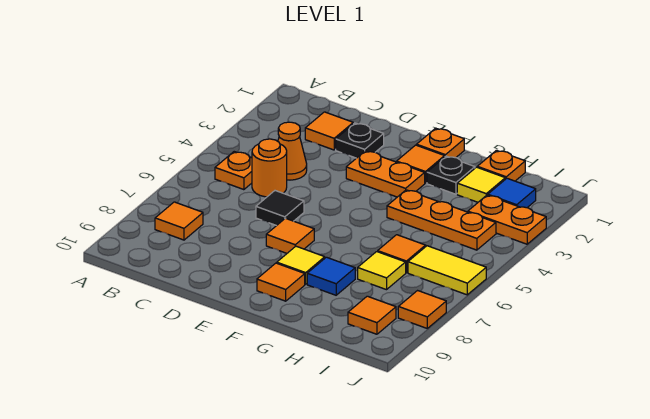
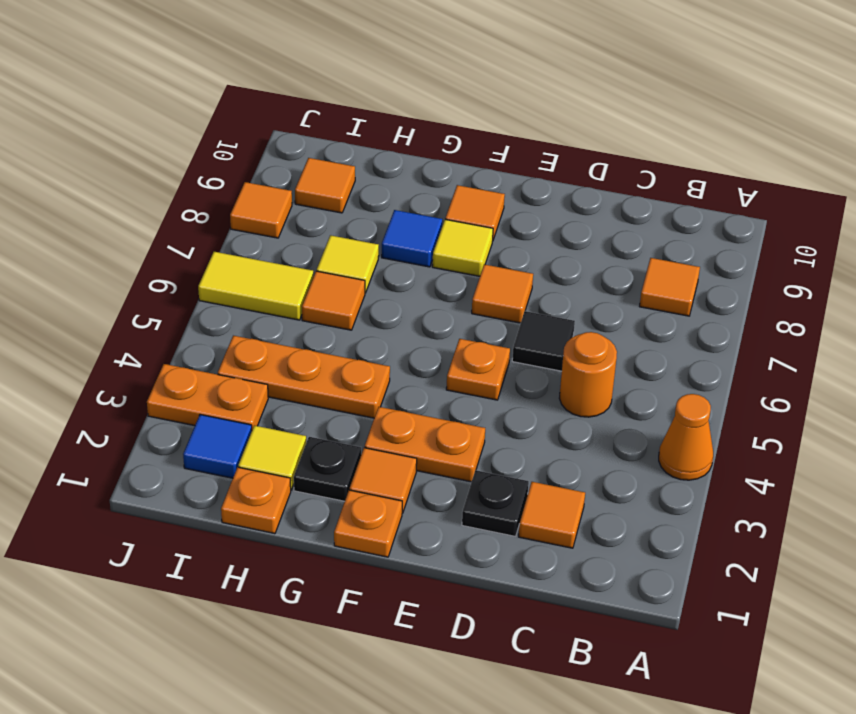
orange plate B5 level 1 -> orange plate E5 level 1
orange cone C4 level 1 -> orange cone A4 level 1

